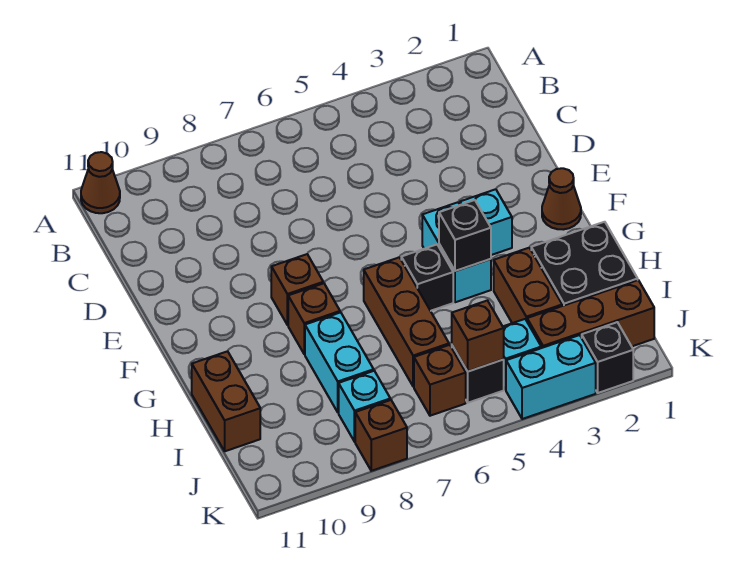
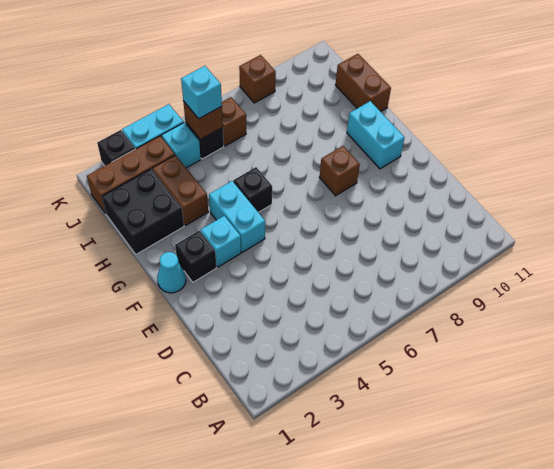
brown cone A11 level 1 -> none
brown cone F1 level 1 -> cyan cone F1 level 1
black brick G4 level 2 -> black brick F2 level 1
brown brick G6:I6 level 1 -> none
brown brick G8 level 1 -> none
cyan brick H8:I8 level 1 -> cyan brick F10:G10 level 1
cyan brick J8 level 1 -> cyan brick J5 level 3

